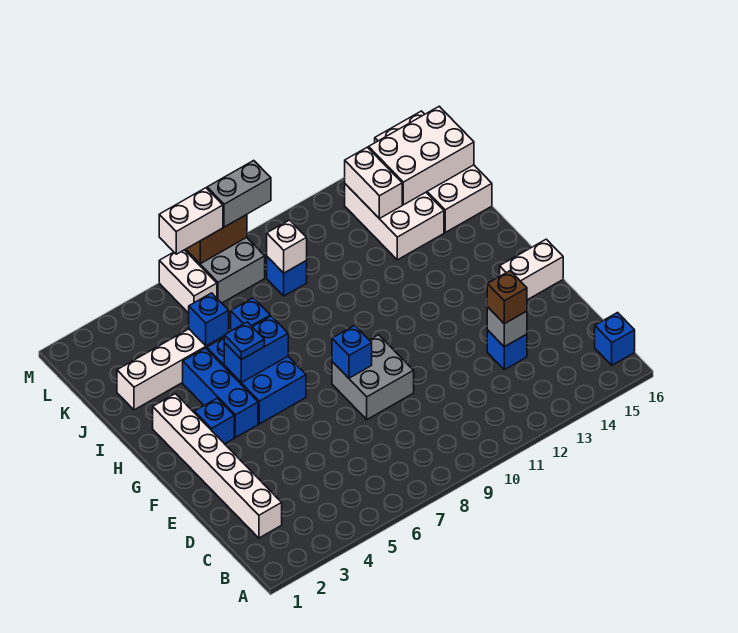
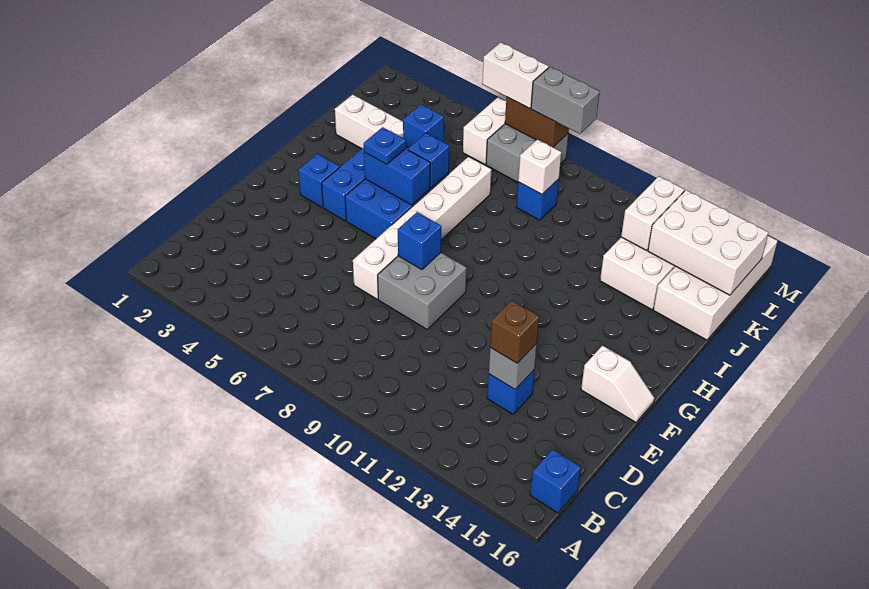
white brick C2:H2 level 1 -> white brick E7:J7 level 1
white brick F15:F16 level 1 -> white slope F15:F16 level 1 top 15

